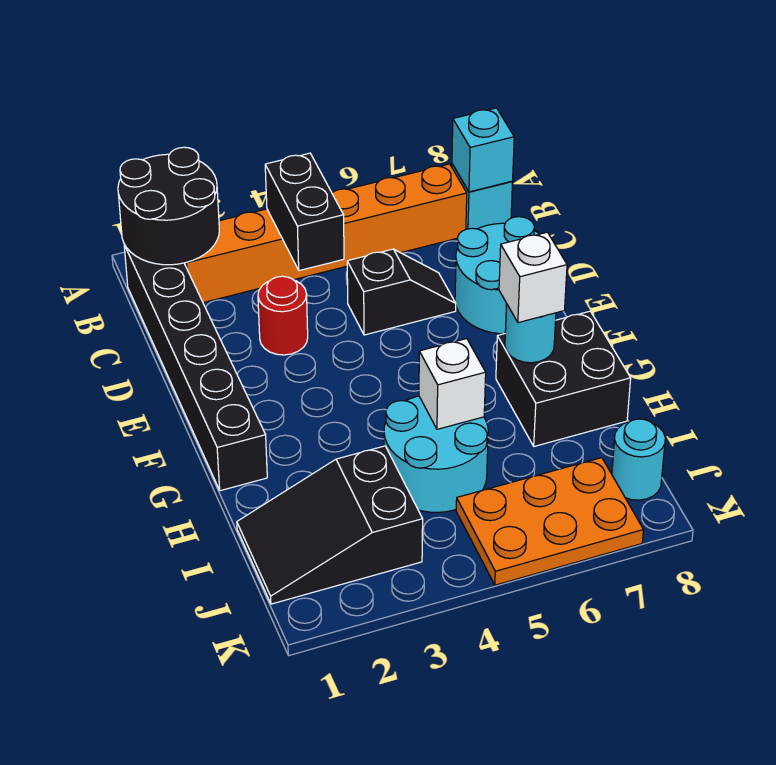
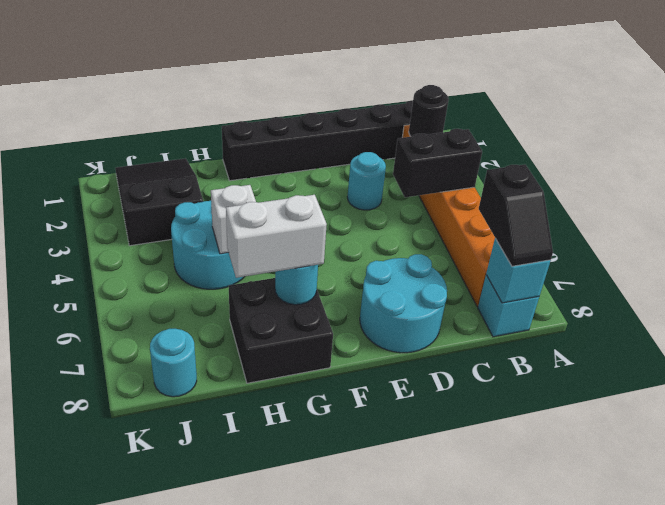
black round brick A1:B2 level 2 -> black round brick B2 level 2
red round brick D3 level 1 -> cyan round brick D3 level 1
black slope D5:D6 level 1 top 5 -> black slope B7:B8 level 3 top 7
white brick G7 level 3 -> white brick G7:H7 level 3
orange plate J5:K7 level 1 -> none

